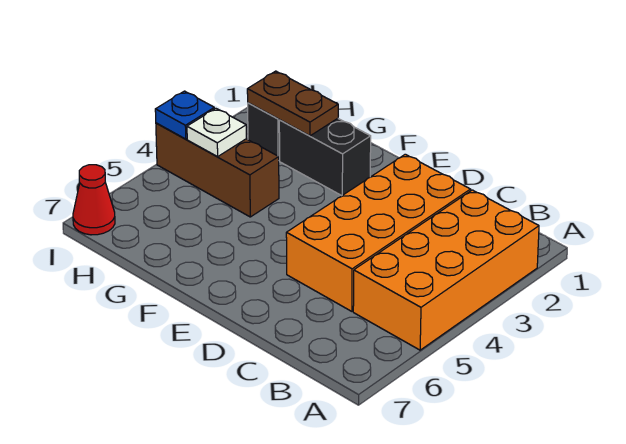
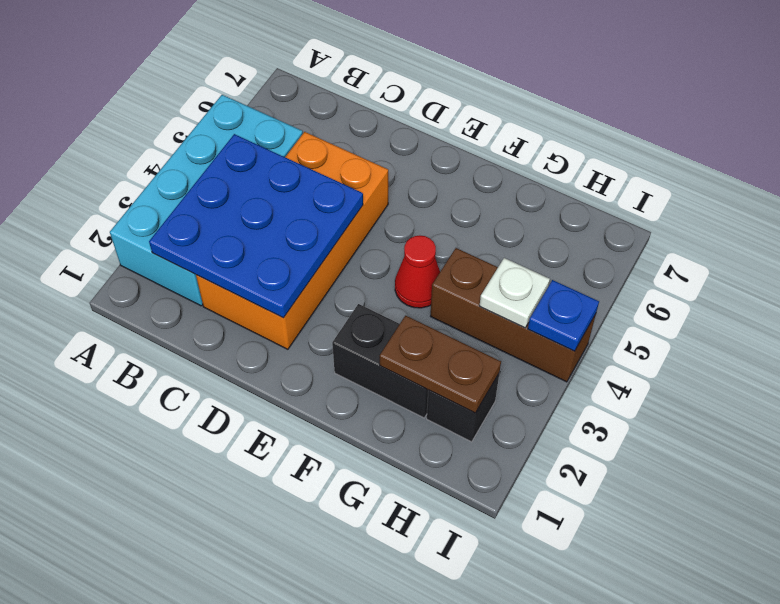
orange brick A2:B5 level 1 -> cyan brick A2:B5 level 1
none -> blue plate B2:D4 level 2
red cone I7 level 1 -> red cone F4 level 1

